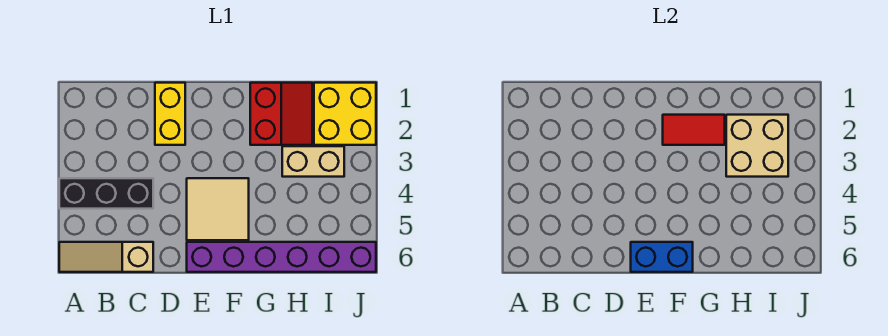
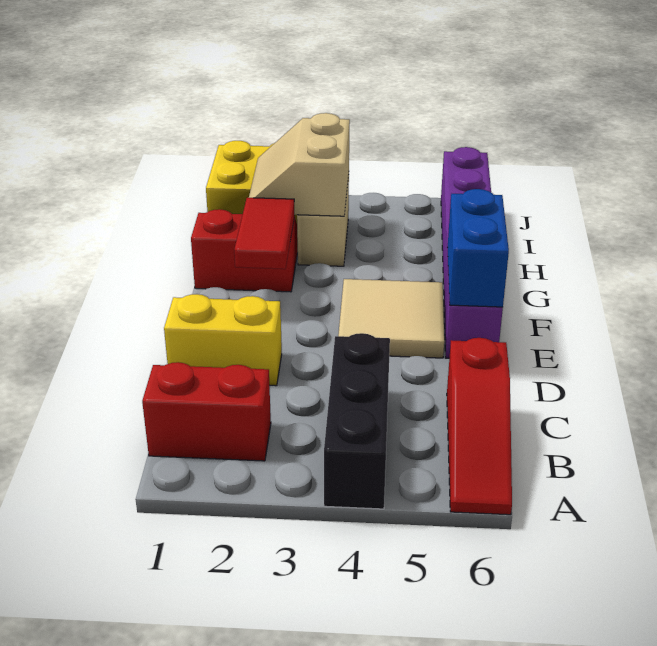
tan slope A6:C6 level 1 top C -> red slope A6:C6 level 1 top C
none -> red brick B1:B2 level 1
tan brick H2:I3 level 2 -> tan slope H2:I3 level 2 top 3

